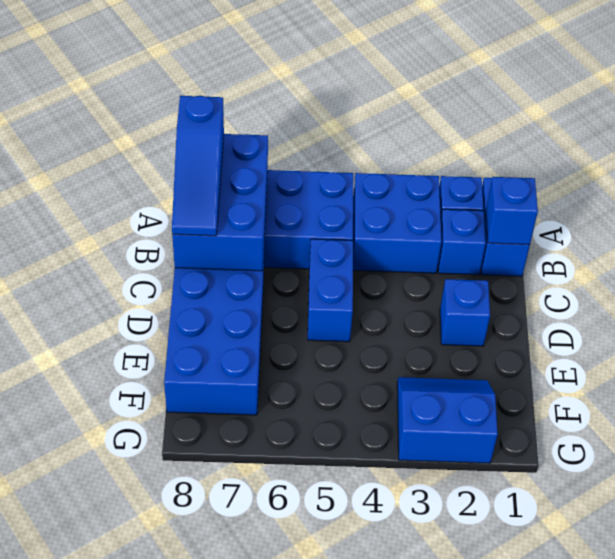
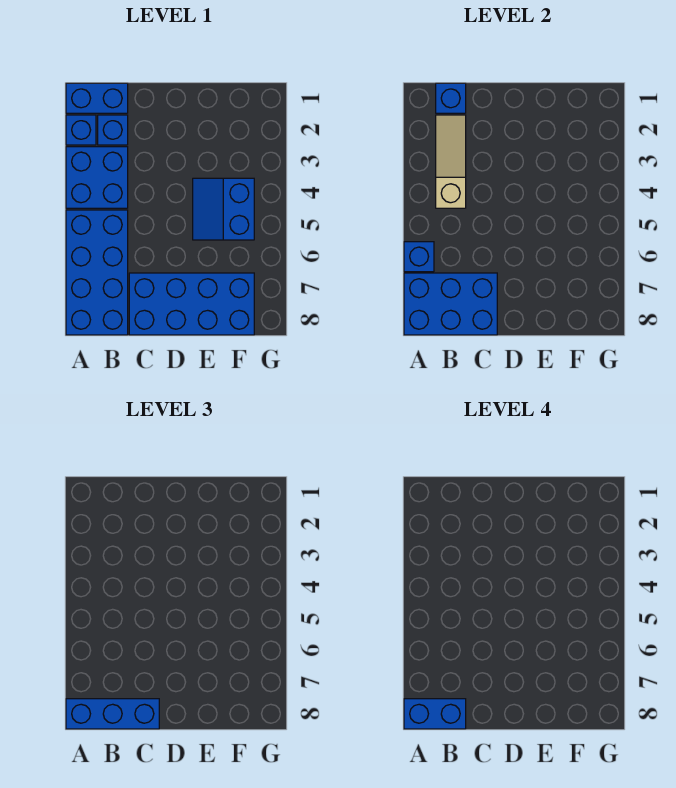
blue slope A8:C8 level 3 top A -> blue brick A8:C8 level 3
none -> tan slope B2:B4 level 2 top 4
blue brick C5:D5 level 1 -> blue brick A8:B8 level 4
blue brick D2 level 1 -> blue brick A6 level 2
blue slope F2:G3 level 1 top G -> blue slope E4:F5 level 1 top F

